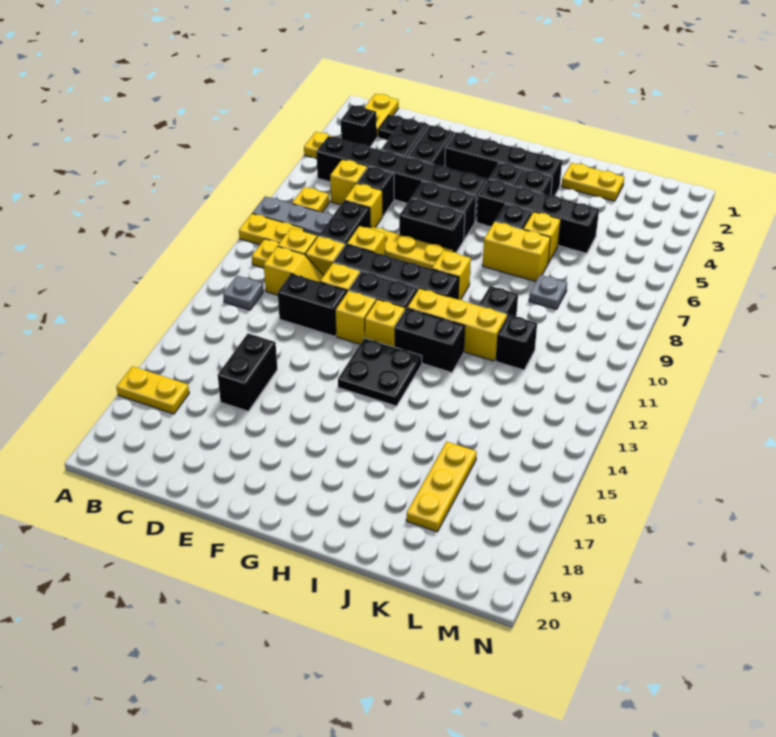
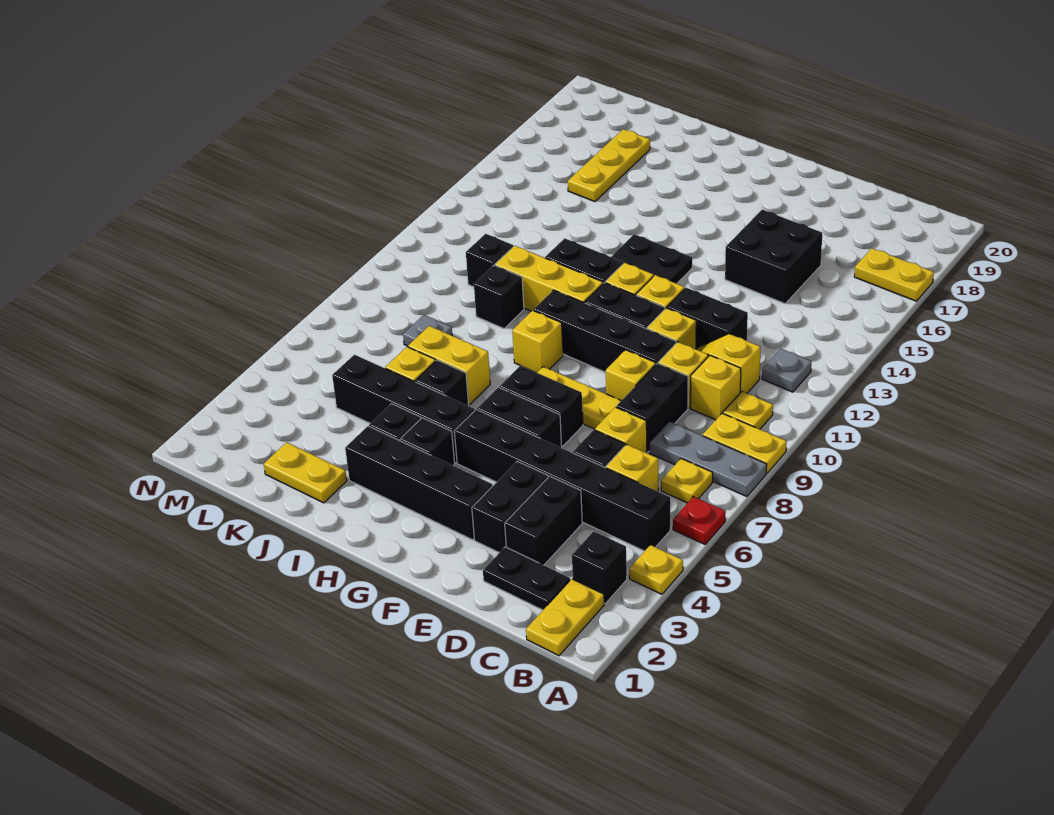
none -> red plate A6 level 1
black brick D15:D16 level 1 -> black brick D15:E16 level 1

